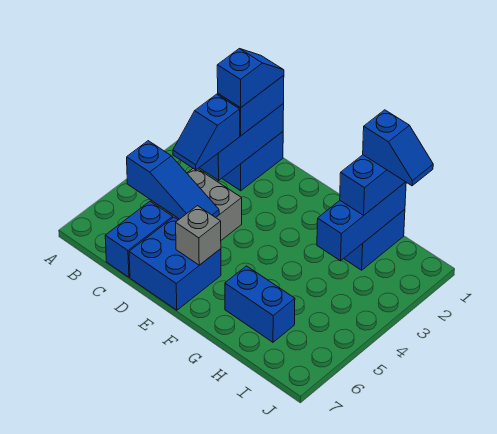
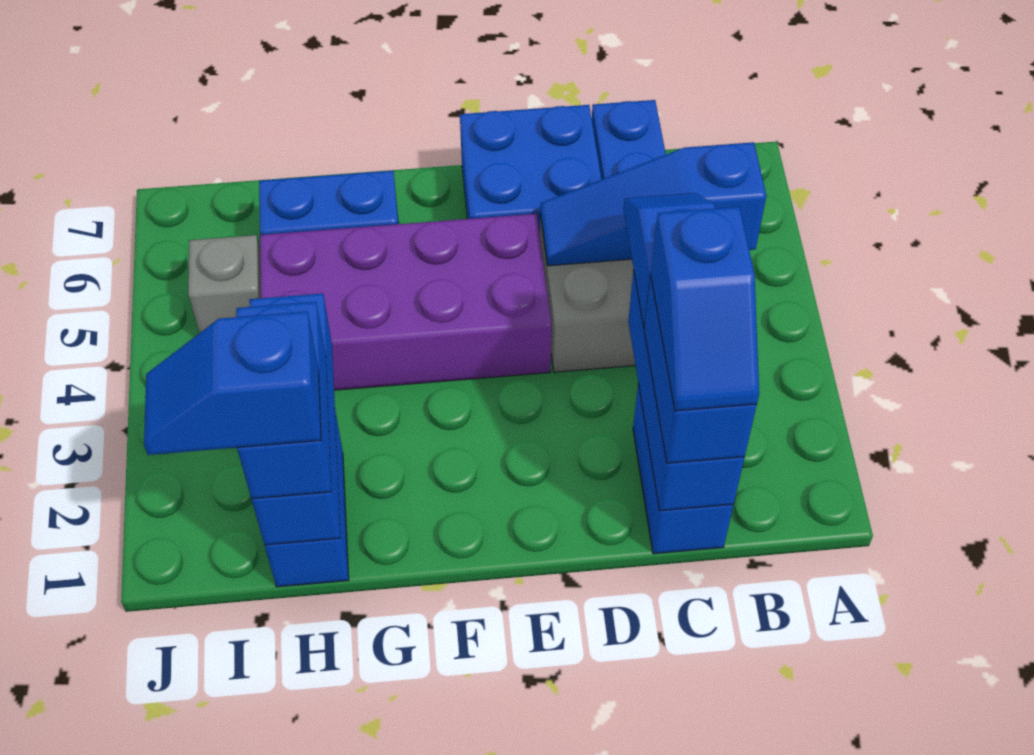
none -> purple brick E4:H5 level 1
grey brick E6 level 2 -> grey brick I5 level 1

